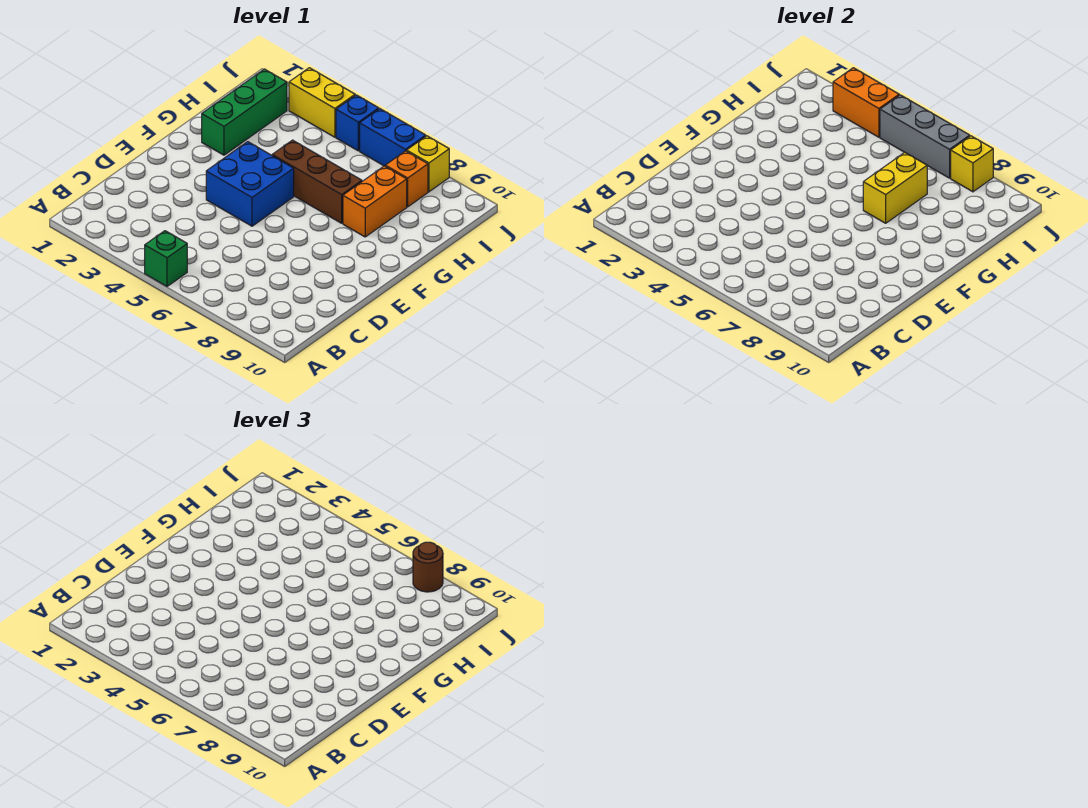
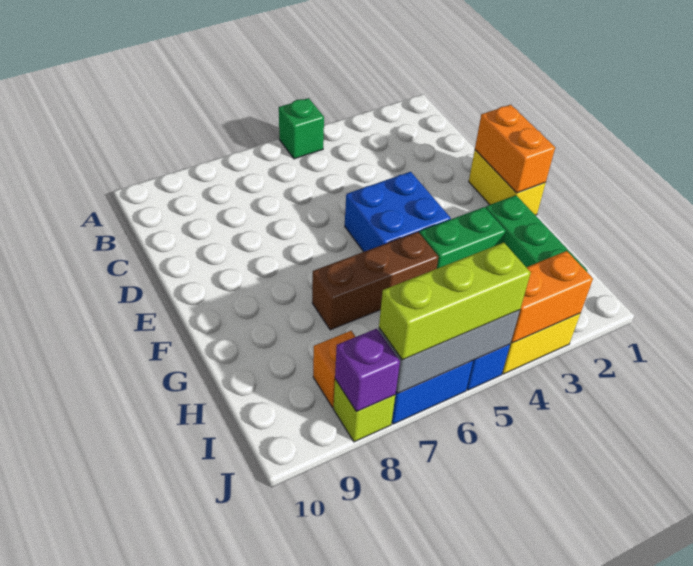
none -> green brick G3:G4 level 1
yellow brick G7:H7 level 2 -> yellow brick E1:F1 level 1
orange brick G8:H8 level 1 -> orange brick E1:F1 level 2
none -> lime brick J5:J7 level 3
yellow brick J8 level 1 -> lime brick J8 level 1
yellow brick J8 level 2 -> purple brick J8 level 2
brown round brick J8 level 3 -> none

